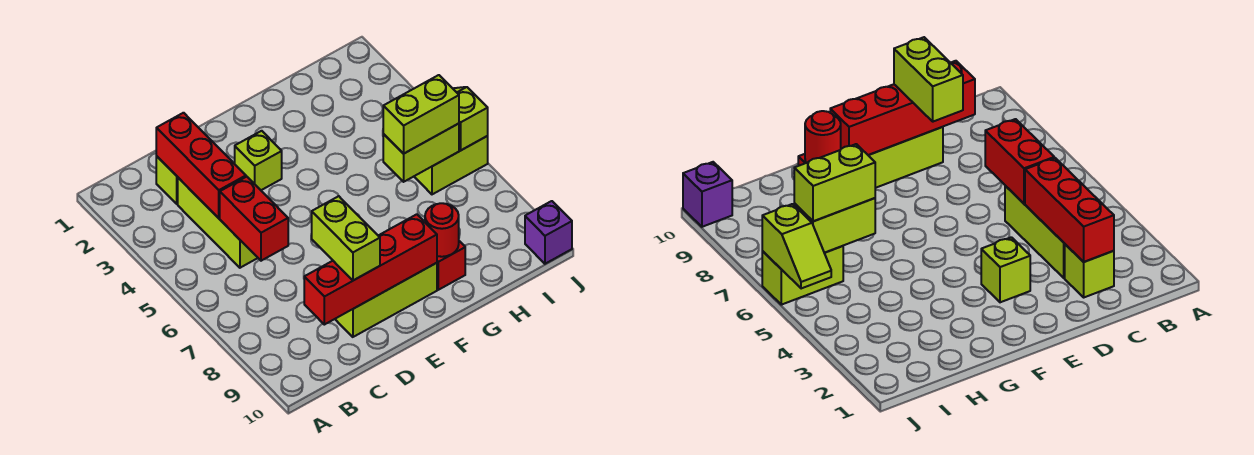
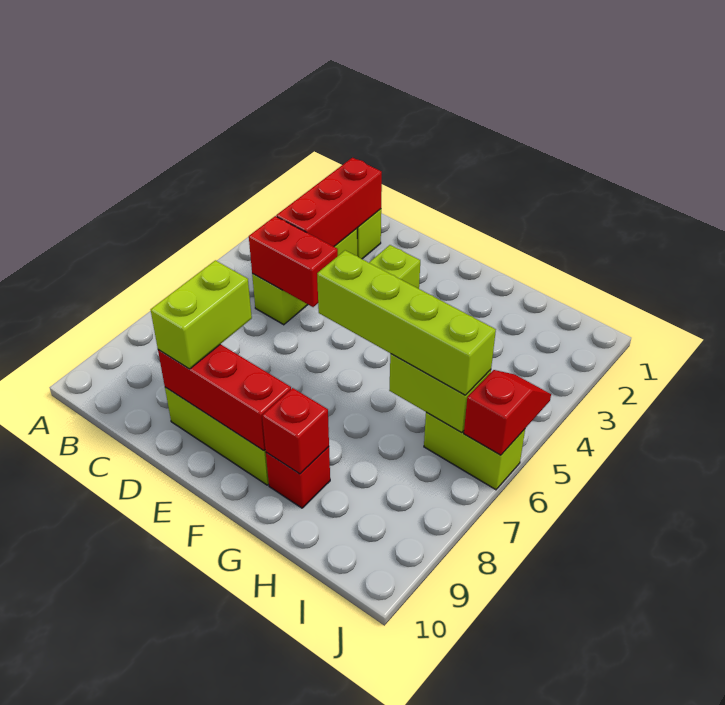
red brick C5:C6 level 2 -> red brick C5:D5 level 2
red brick C9:F9 level 2 -> red brick D9:F9 level 2
red round brick G9 level 2 -> red brick G9 level 2
lime brick H6:I6 level 3 -> lime brick F6:I6 level 3
lime slope J5:J6 level 2 top 6 -> red slope J5:J6 level 2 top 6
purple brick J10 level 1 -> none

